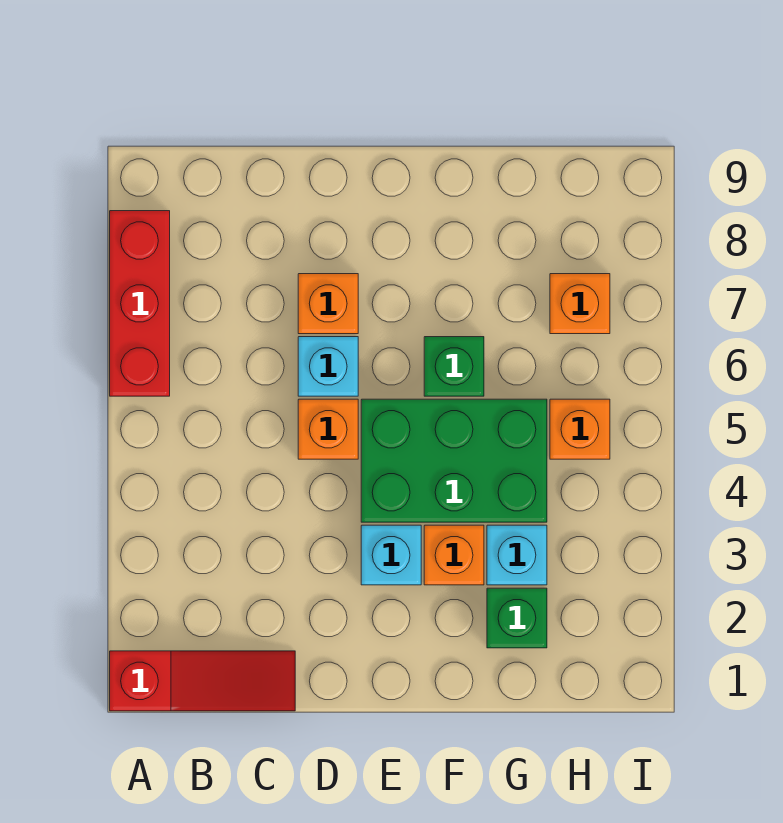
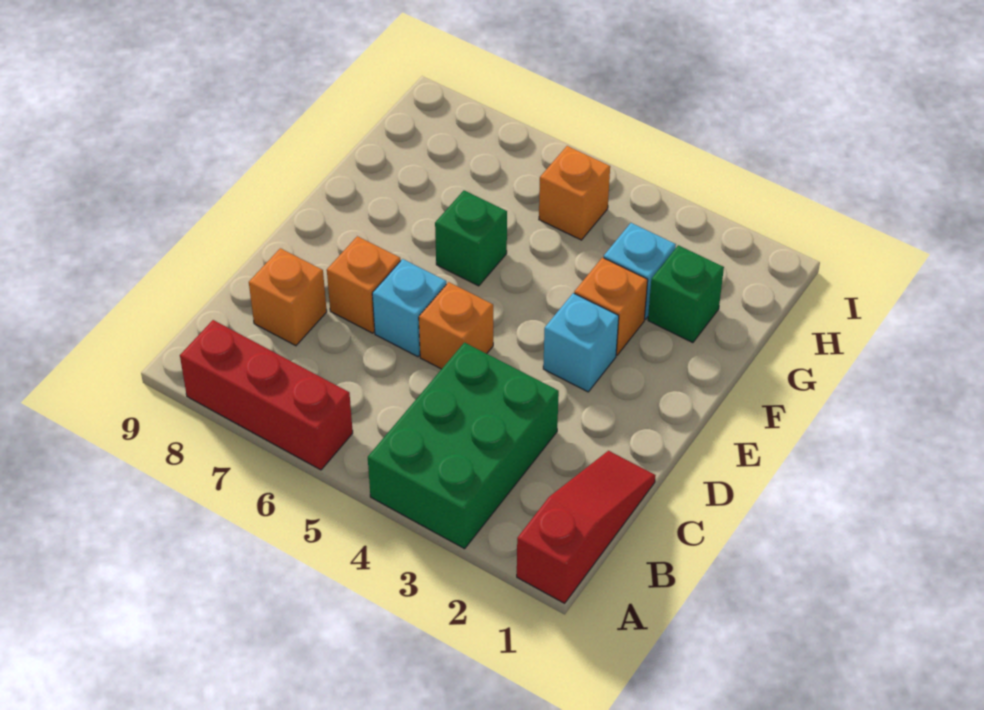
green brick E4:G5 level 1 -> green brick A3:C4 level 1
orange brick H7 level 1 -> orange brick C8 level 1

